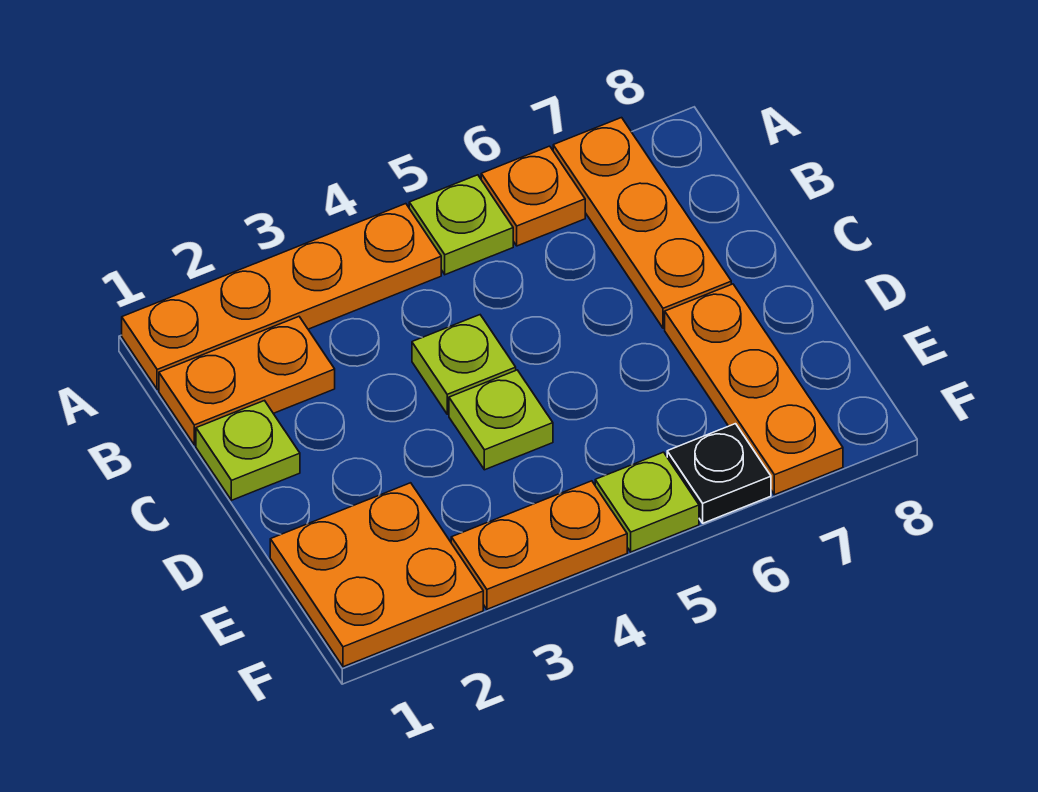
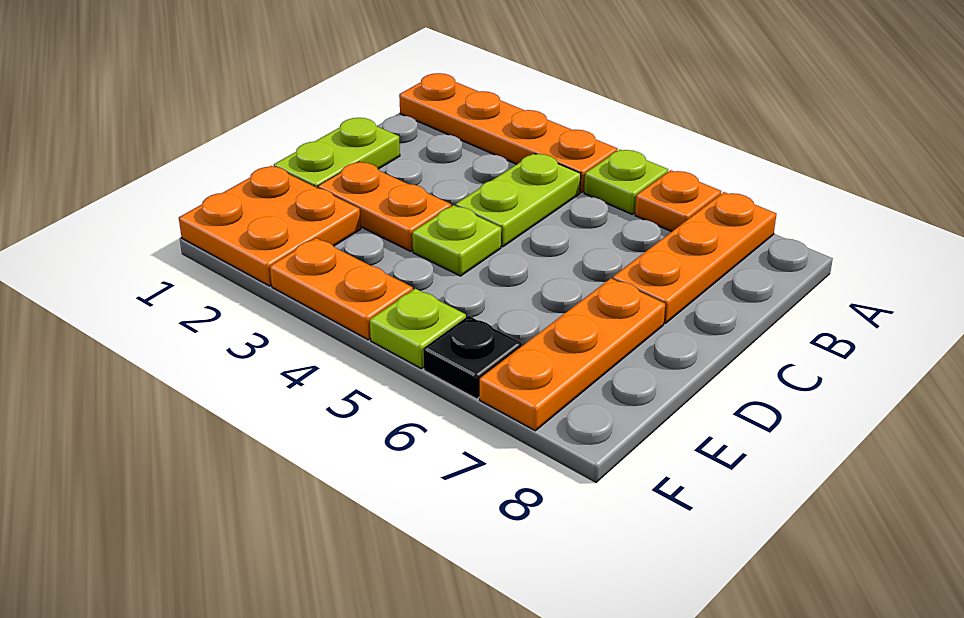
orange plate B1:B2 level 1 -> orange plate D2:D3 level 1
lime plate C1 level 1 -> lime plate C1:D1 level 1
lime plate C4 level 1 -> lime plate B4:C4 level 1

